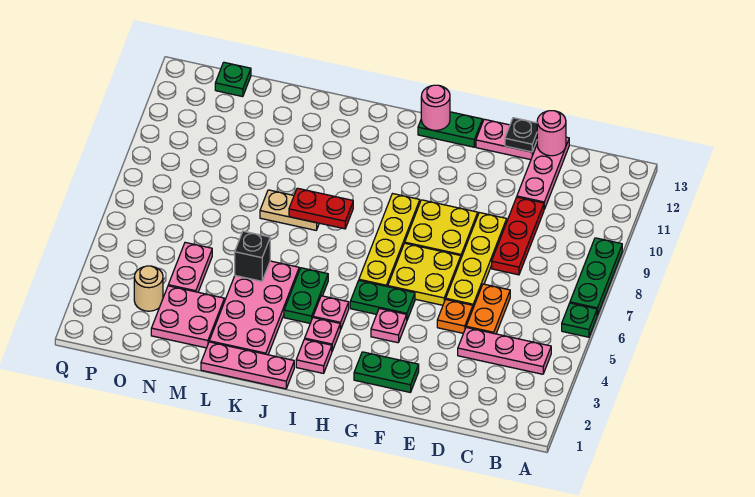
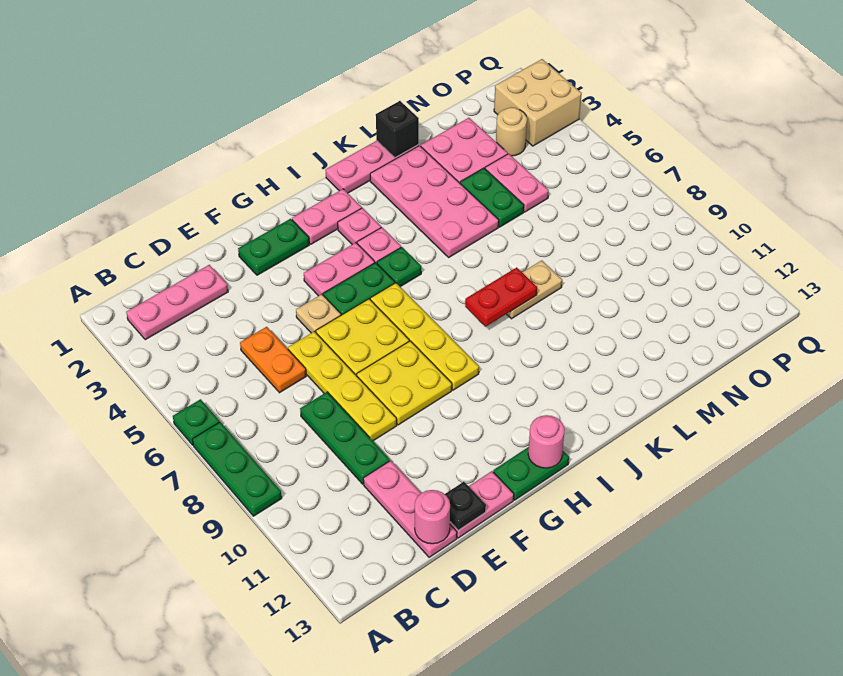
pink plate B4:D4 level 1 -> pink plate B2:D2 level 1
red plate D8:D10 level 1 -> green plate D8:D10 level 1
orange plate E5 level 1 -> none
none -> tan plate F5 level 1
pink plate G4 level 1 -> pink plate G4:H4 level 1
pink plate I2 level 1 -> pink plate H2:I2 level 1
green plate J4:J5 level 1 -> green plate M4:M5 level 1
black brick L5 level 2 -> black brick L1 level 2
green plate O13 level 1 -> green plate I5 level 1
none -> tan brick P2:Q3 level 1

